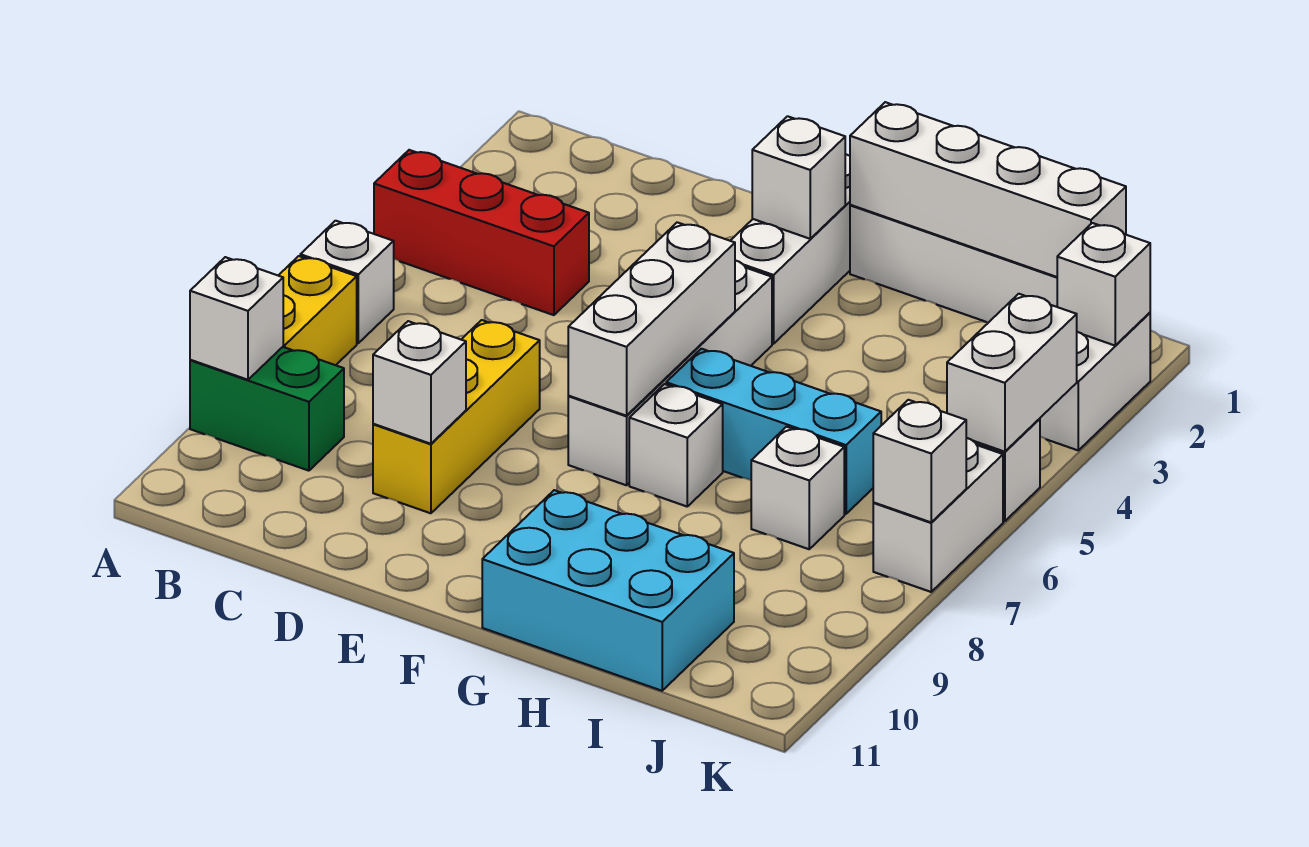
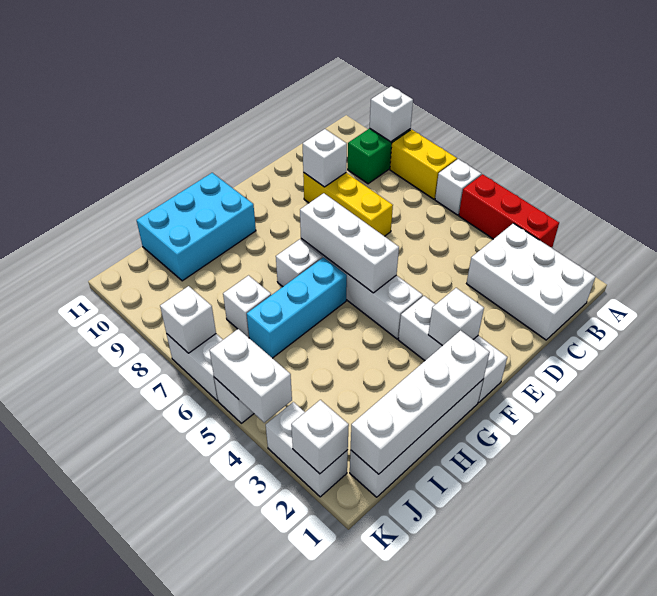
red brick A4:C4 level 1 -> red brick A3:A5 level 1
none -> white brick B1:C3 level 1

